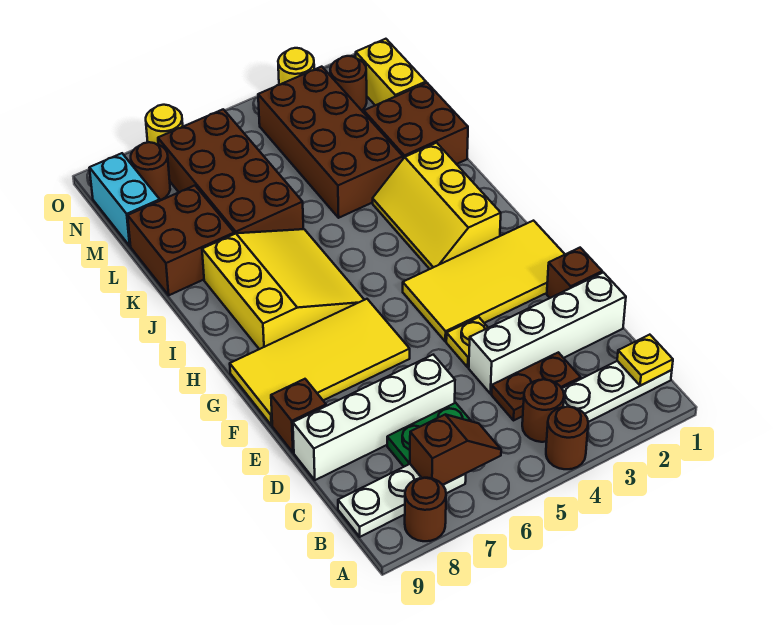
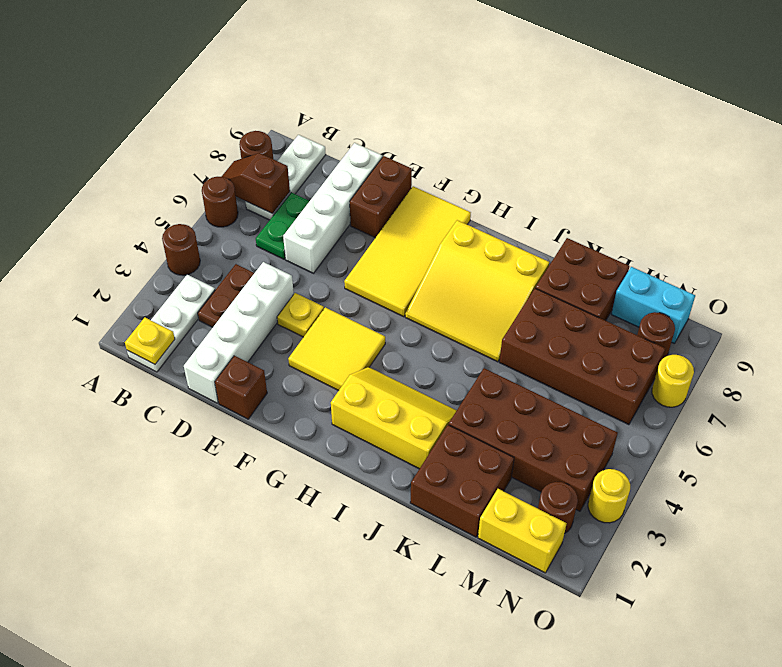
brown round brick B4 level 1 -> brown round brick A6 level 1
brown slope B6:B7 level 2 top 7 -> brown slope A7:B7 level 2 top B
brown brick E9 level 1 -> brown brick E8:E9 level 1
yellow tile F1:G4 level 1 -> yellow tile F3:G4 level 1

